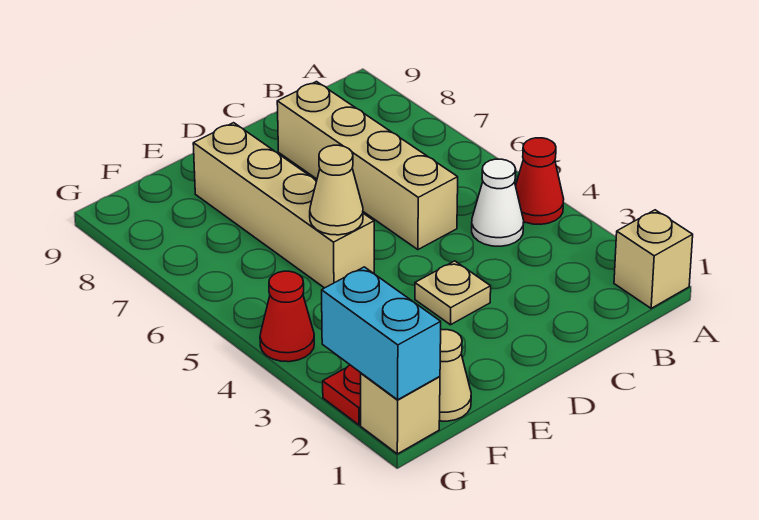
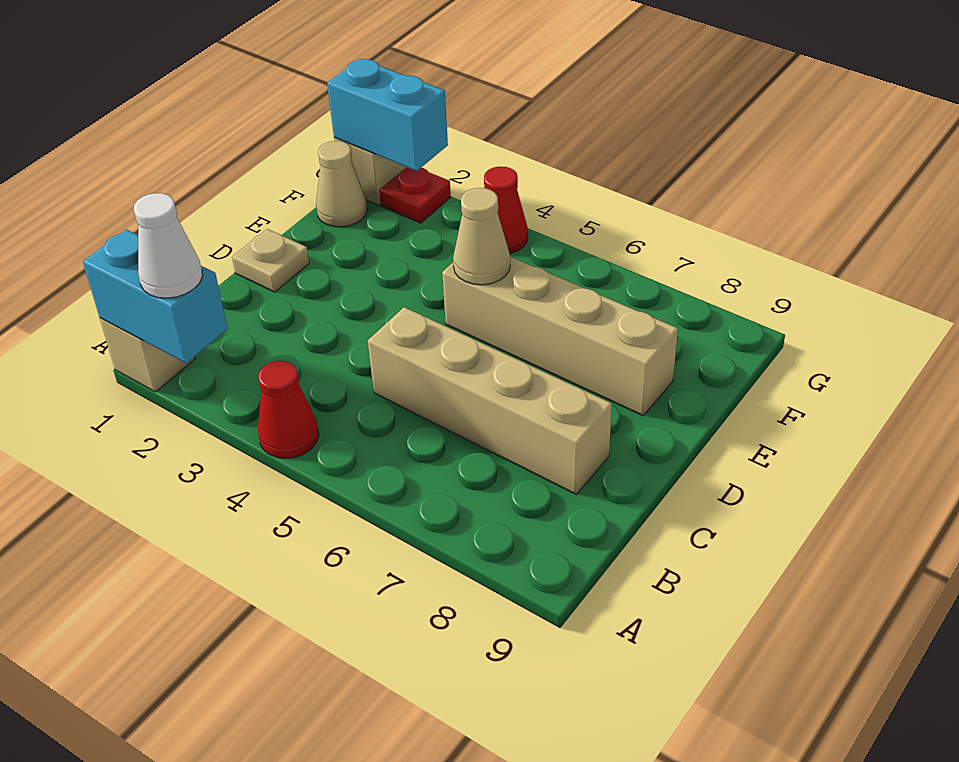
none -> cyan brick A1:A2 level 2
white cone B4 level 1 -> white cone A2 level 3
tan plate D3 level 1 -> tan plate D1 level 1

